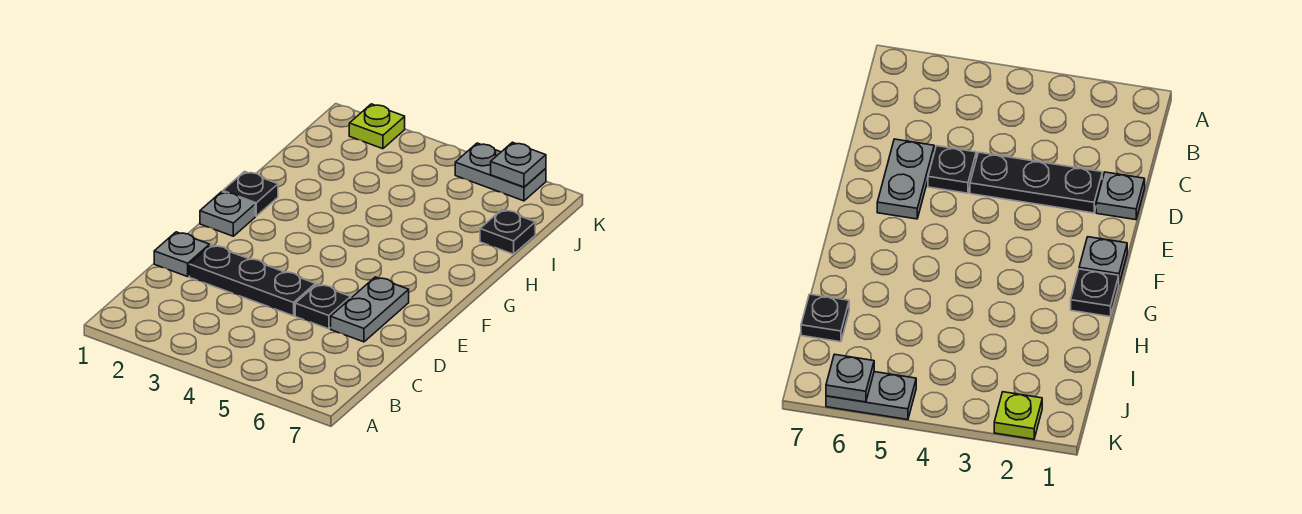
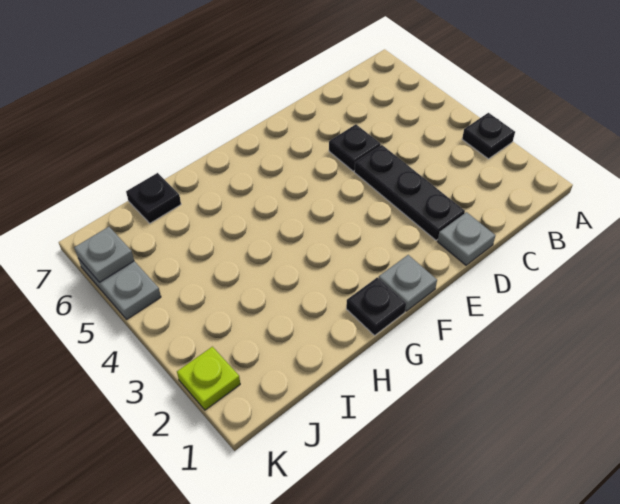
none -> black plate A3 level 1
grey plate D6:E6 level 1 -> none

